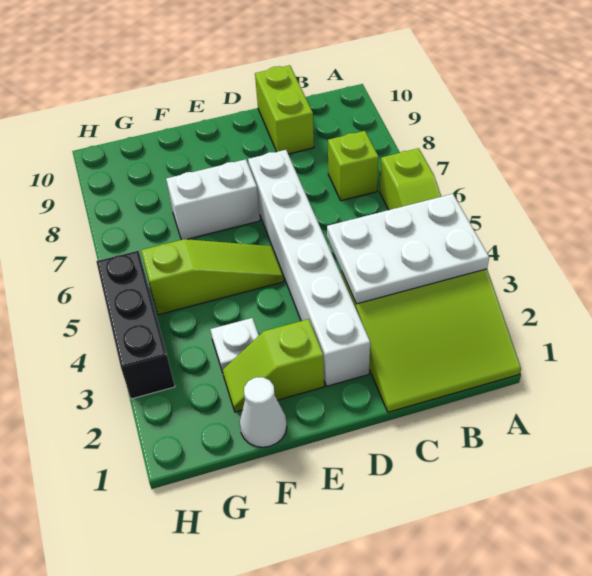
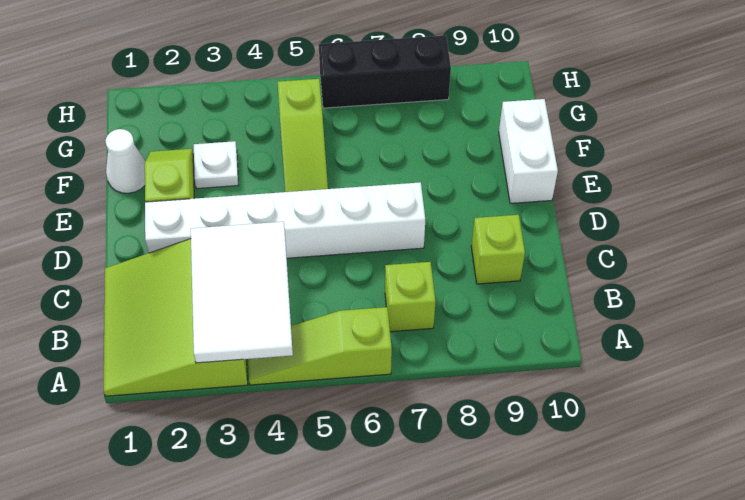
white plate A3:C4 level 2 -> white tile A3:C4 level 2
lime brick C9:C10 level 1 -> lime brick C9 level 1
white brick E7:F7 level 1 -> white brick E10:F10 level 1
black brick H3:H5 level 1 -> black brick H6:H8 level 1

